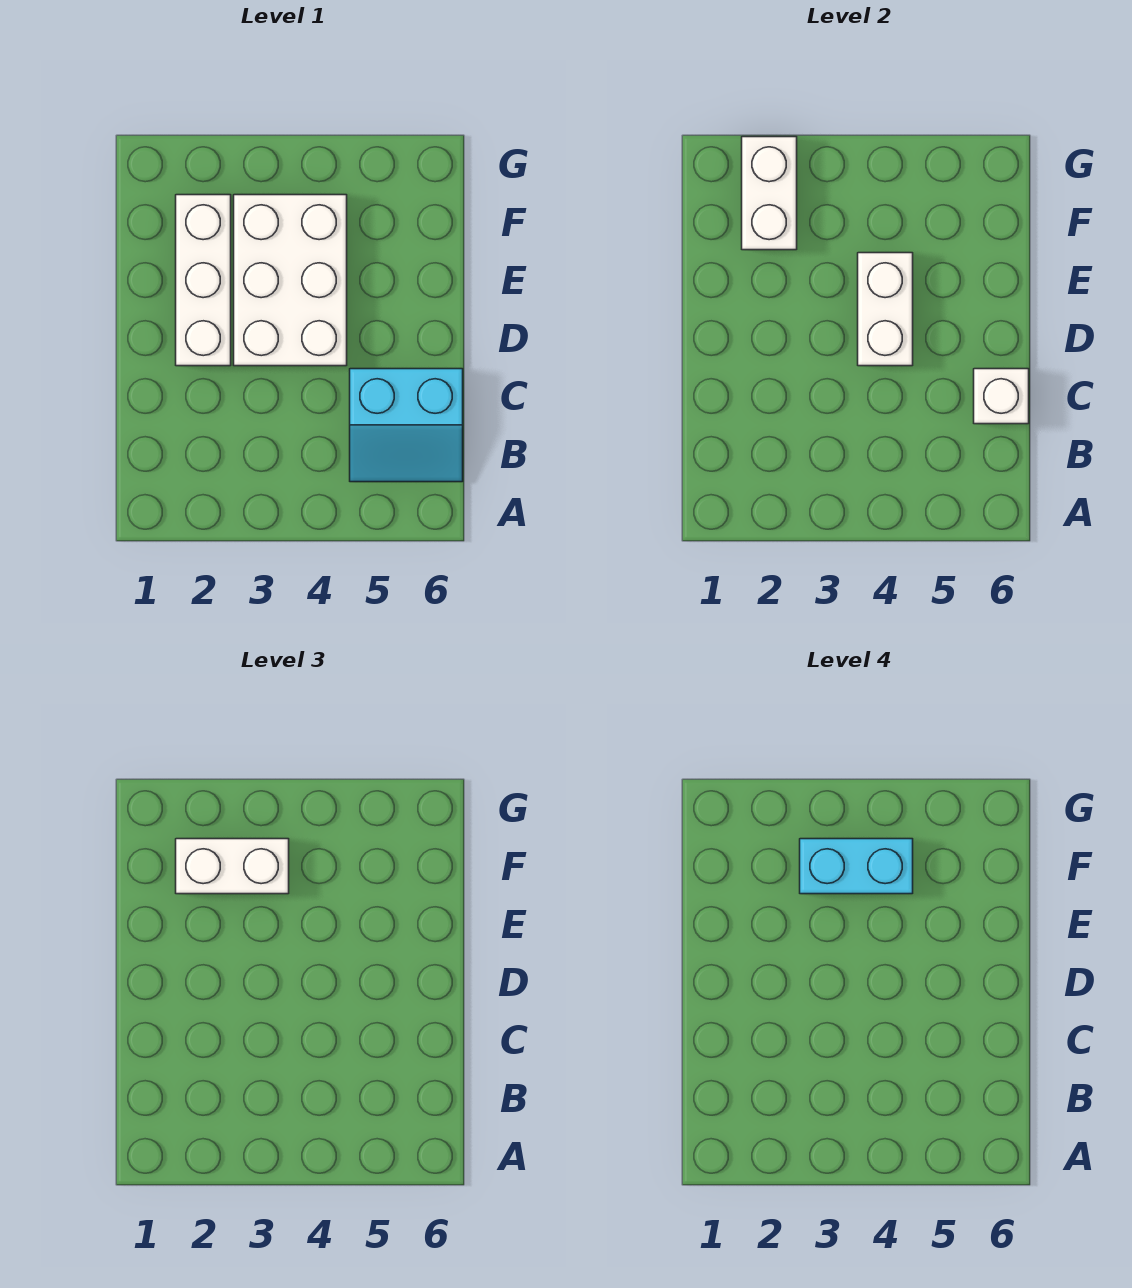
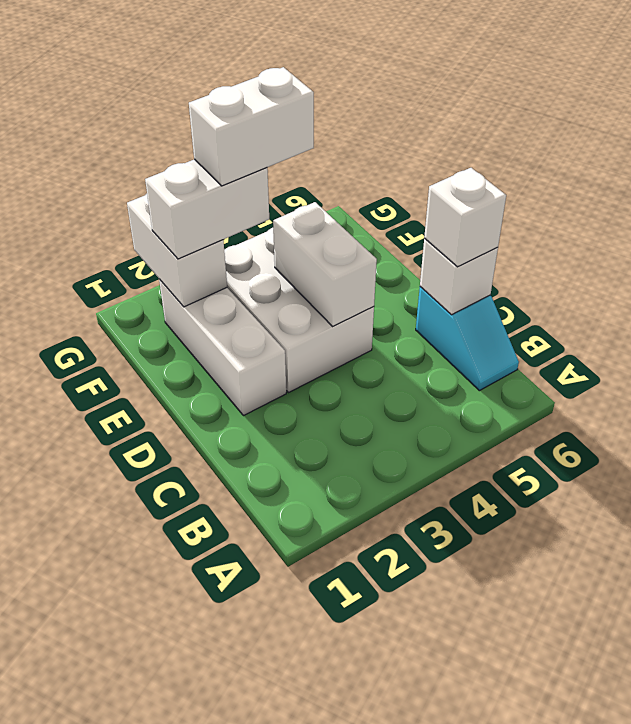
cyan slope B5:C6 level 1 top C -> cyan slope B6:C6 level 1 top C
none -> white brick C6 level 3
cyan brick F3:F4 level 4 -> white brick F3:F4 level 4

